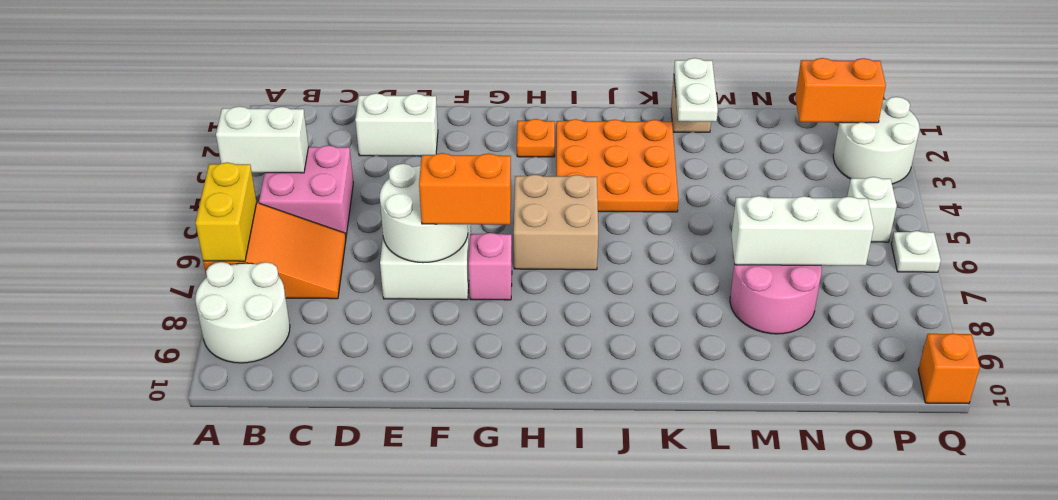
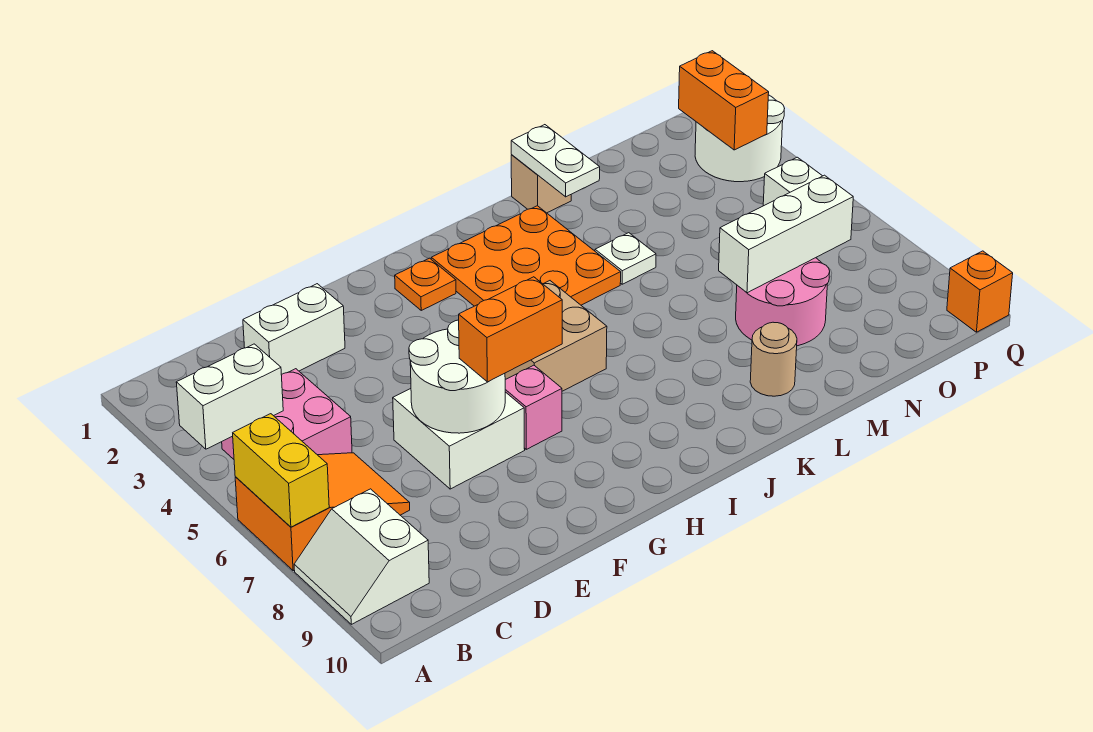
white round brick A8:B9 level 1 -> white slope A8:B9 level 1 top B
none -> tan round brick L9 level 1
orange brick O2:P2 level 2 -> orange brick P2:P3 level 2
white plate Q6 level 1 -> white plate L4 level 1

